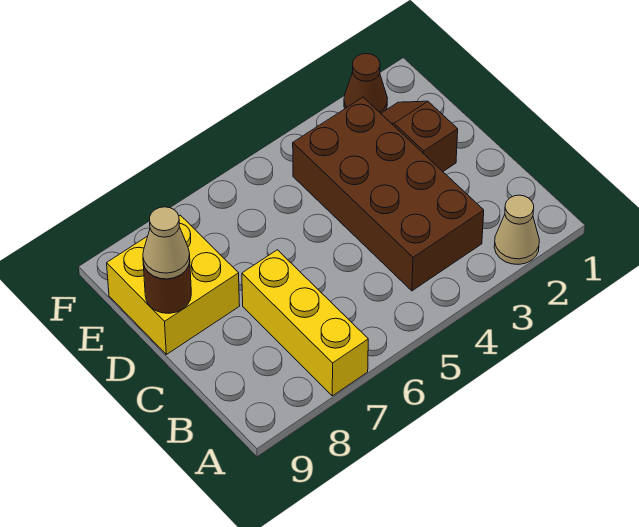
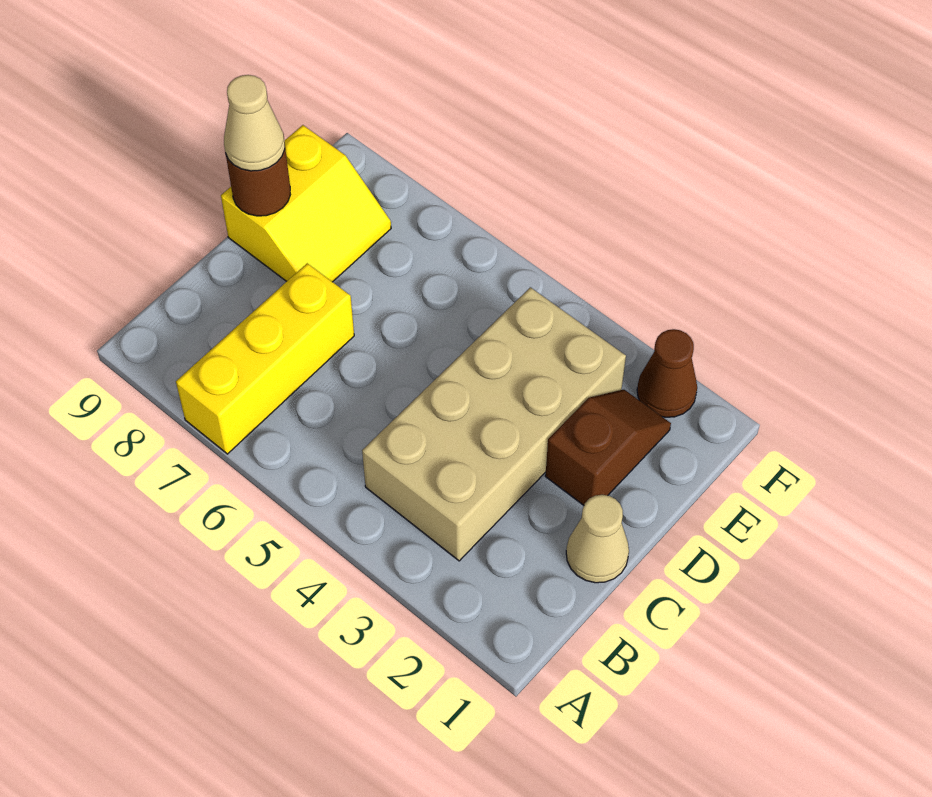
tan cone A2 level 1 -> tan cone C1 level 1
brown brick B3:E4 level 1 -> tan brick B3:E4 level 1
yellow brick D8:E9 level 1 -> yellow slope D8:E9 level 1 top 9

